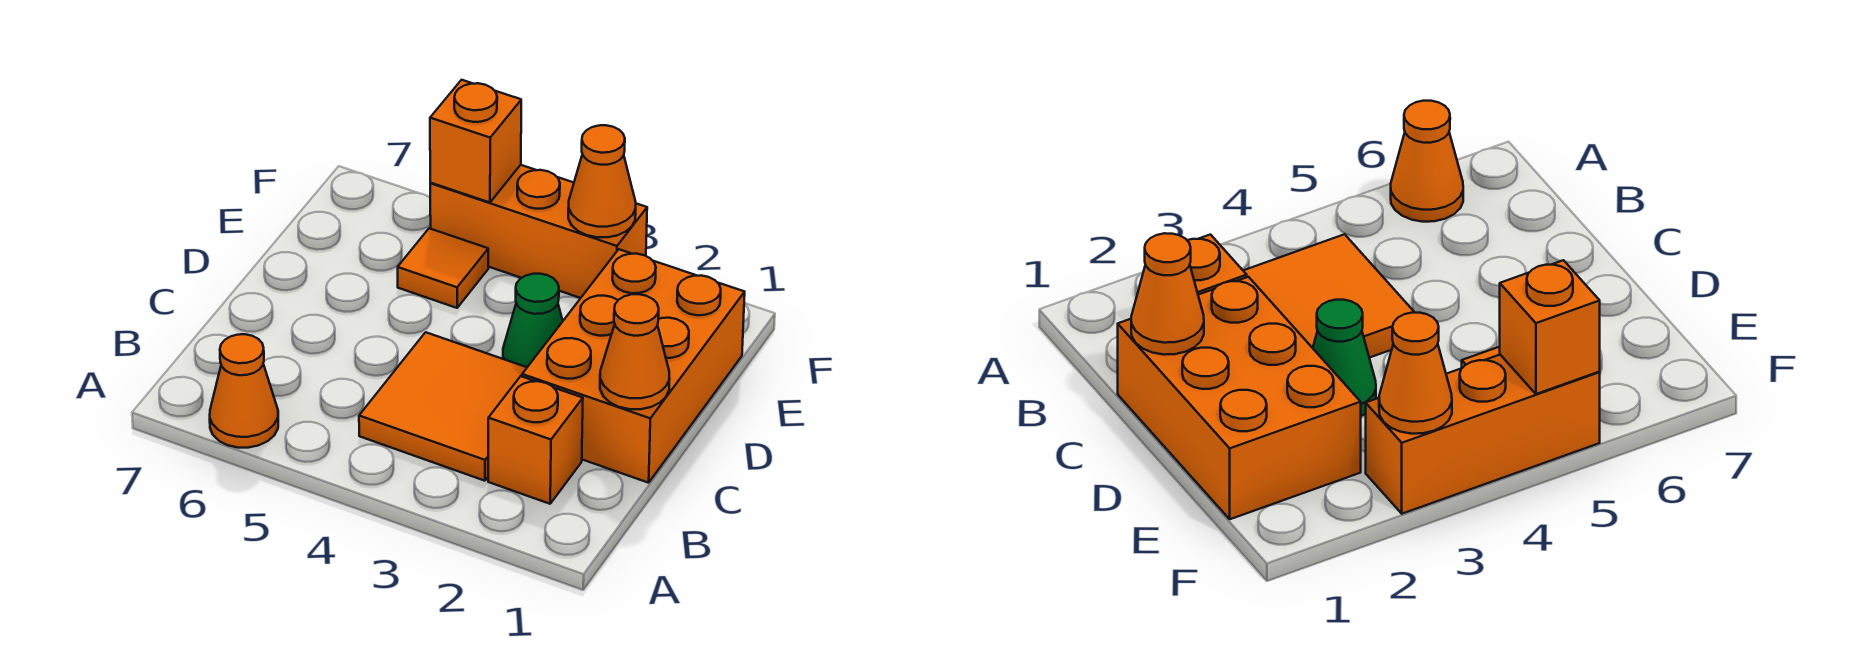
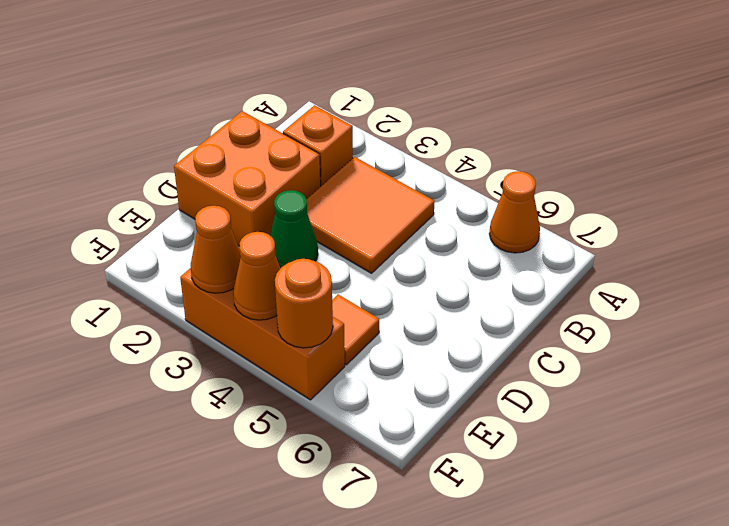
orange brick C1:E2 level 1 -> orange brick C1:D2 level 1
orange cone C1 level 2 -> orange cone F4 level 2
orange brick F5 level 2 -> orange round brick F5 level 2

